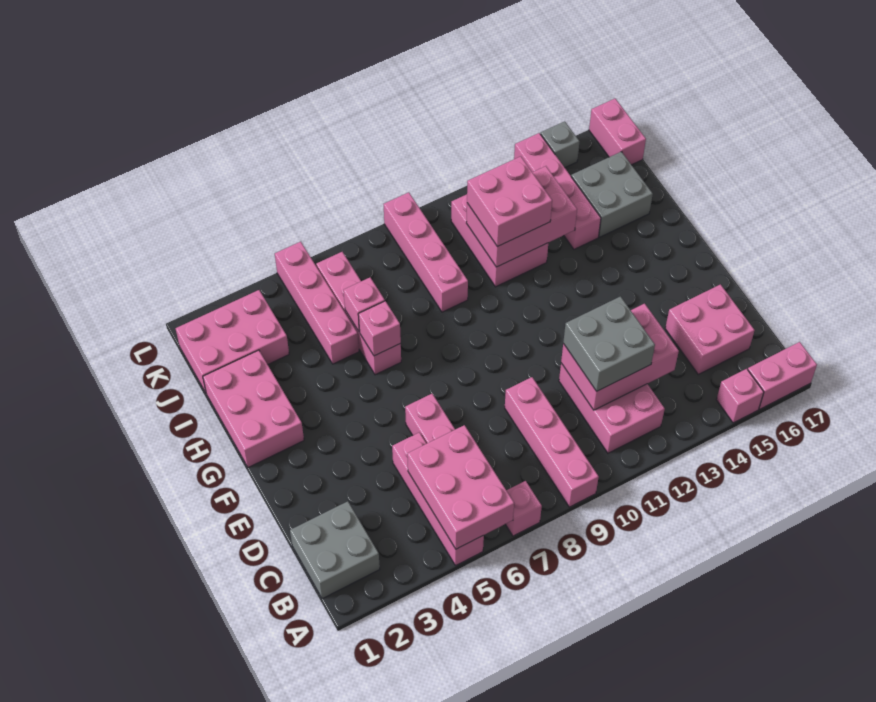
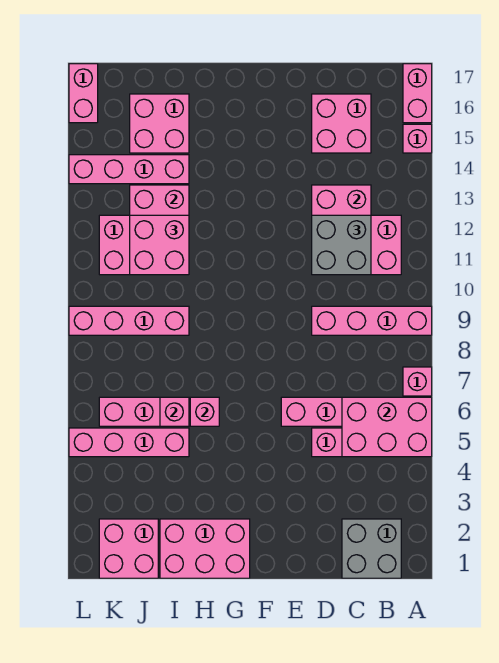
grey brick I15:J16 level 1 -> pink brick I15:J16 level 1
pink brick J1:K3 level 1 -> pink brick J1:K2 level 1
pink brick K17:L17 level 1 -> pink brick L16:L17 level 1
grey brick L15 level 1 -> none

